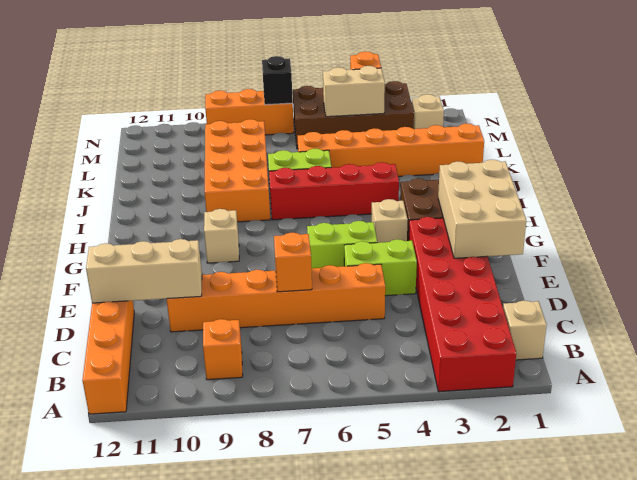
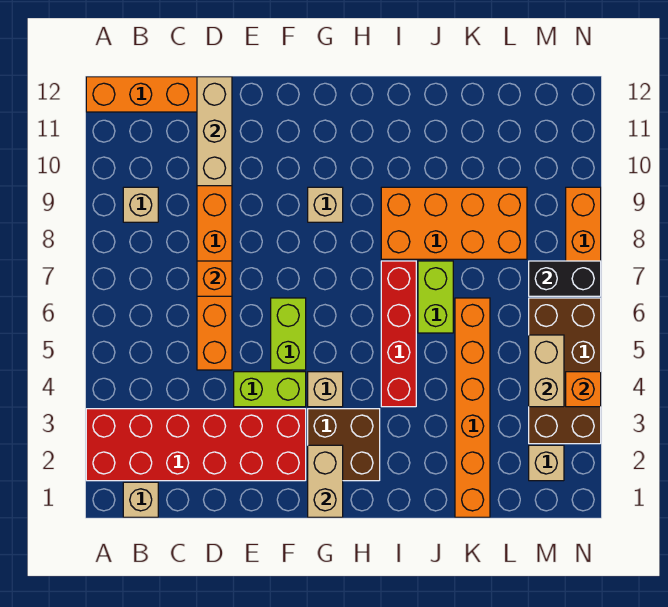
orange brick B9 level 1 -> tan brick B9 level 1
tan brick E1:G2 level 2 -> tan brick G1:G2 level 2
lime brick E4:E5 level 1 -> lime brick E4:F4 level 1
black brick N7 level 2 -> black brick M7:N7 level 2

